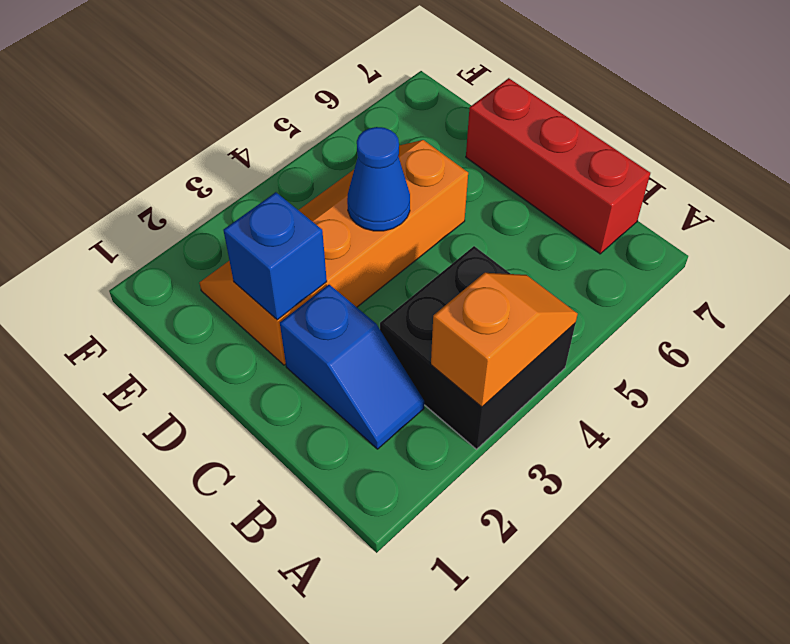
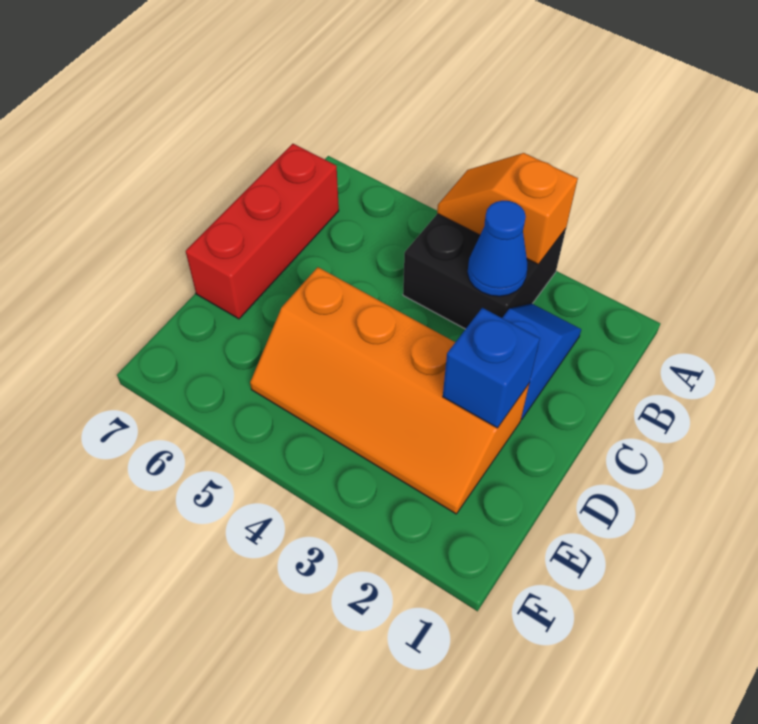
blue cone D4 level 2 -> blue cone B3 level 2

